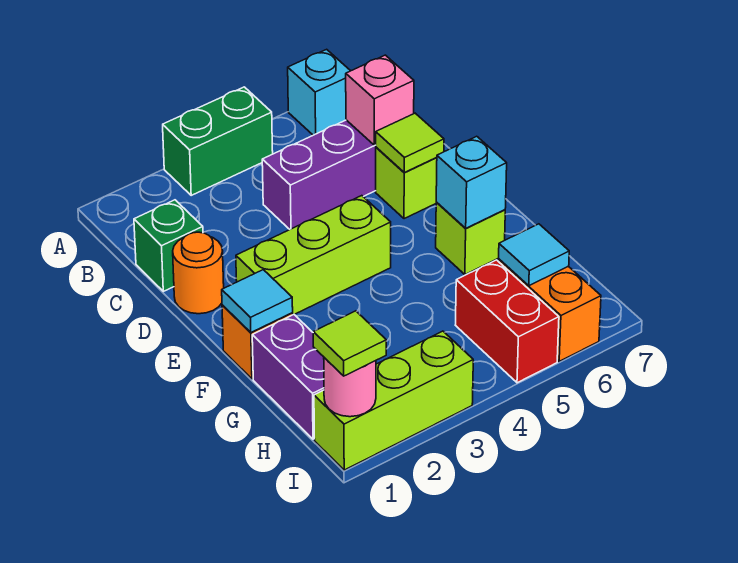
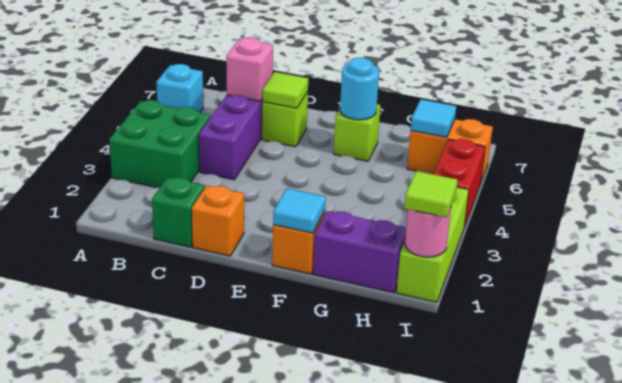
green brick A3:A4 level 1 -> green brick A3:B4 level 1
orange round brick D1 level 1 -> orange brick D1 level 1
lime brick E2:E4 level 1 -> none
cyan brick F6 level 2 -> cyan round brick F6 level 2
red brick H5:I5 level 1 -> red brick I4:I5 level 1

